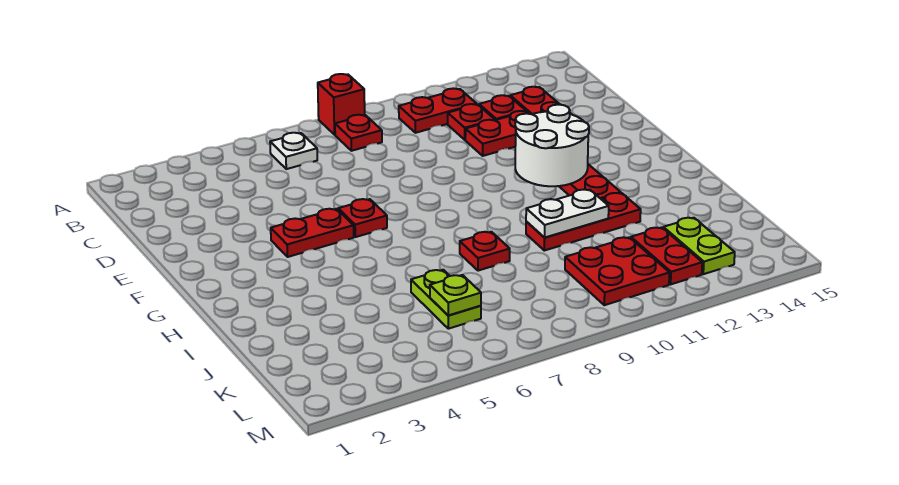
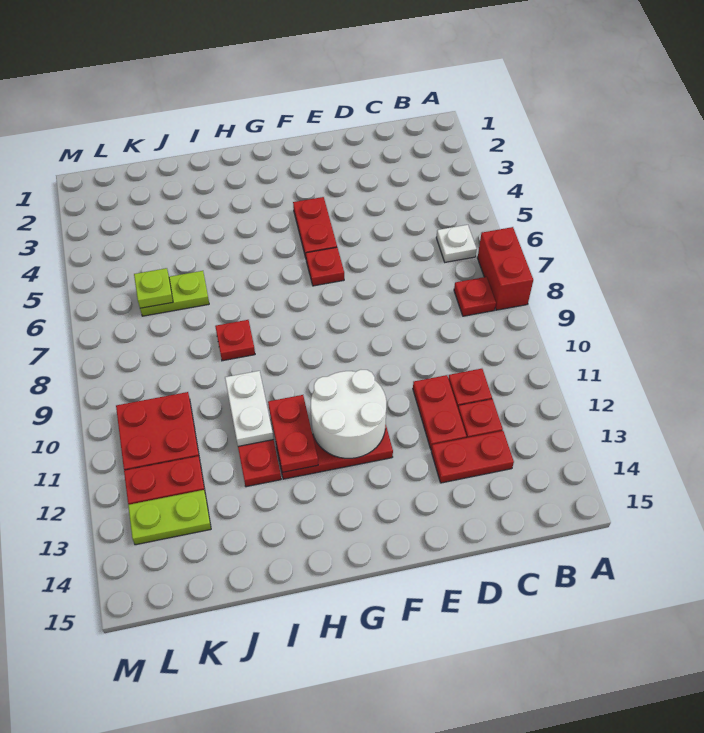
red brick A8 level 1 -> red brick A7:A8 level 1
red plate B10:B11 level 1 -> red plate H11:H12 level 2

